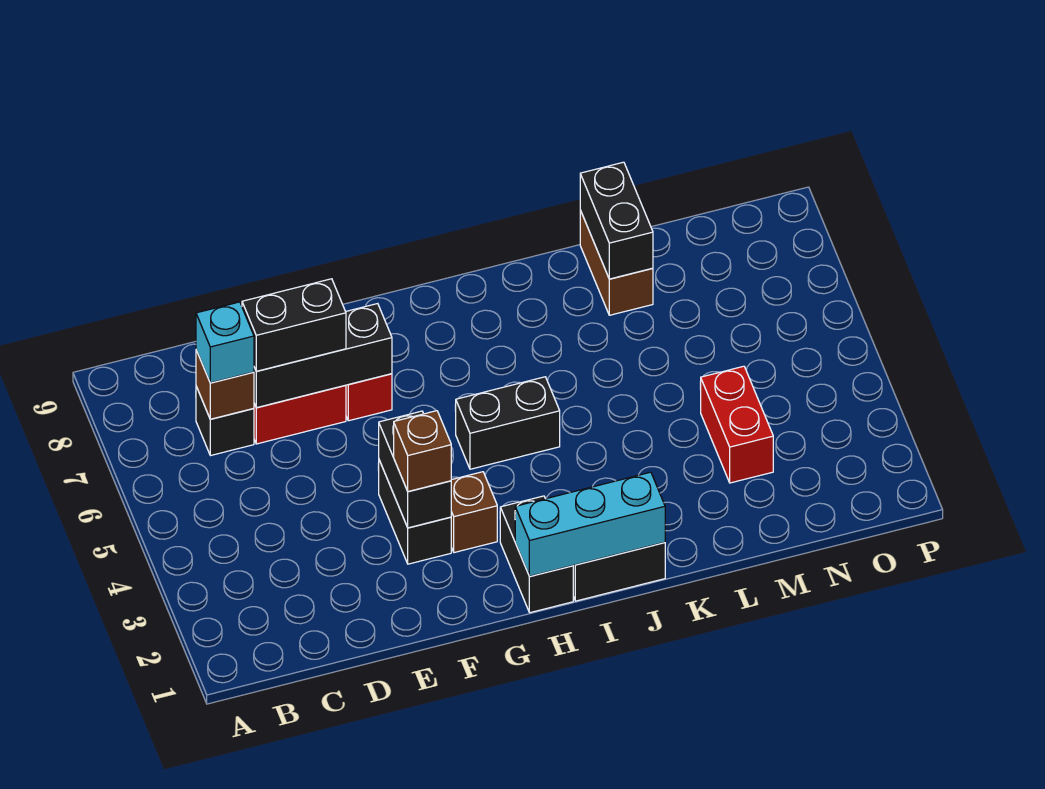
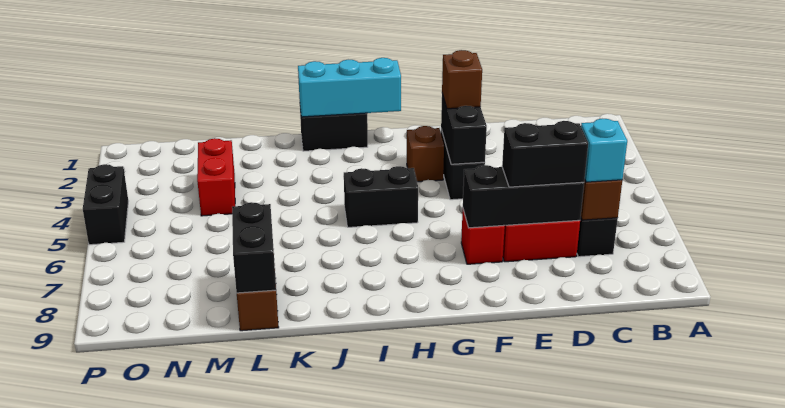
black brick H1:H2 level 1 -> black brick P4:P5 level 1

